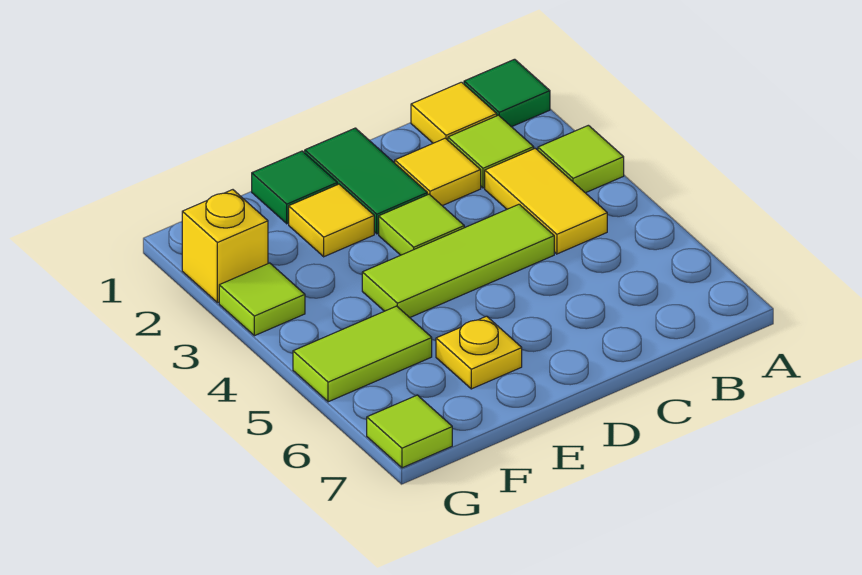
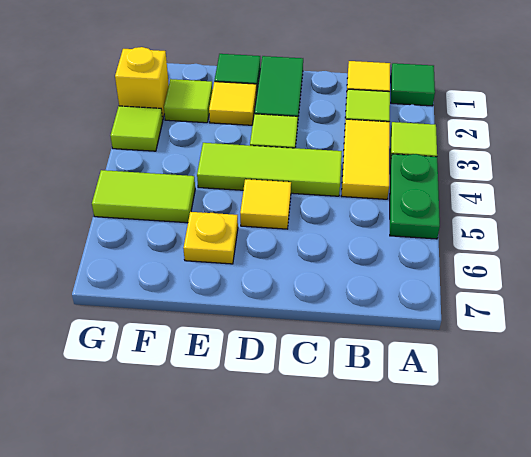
none -> green plate A4:A5 level 1
yellow tile C2 level 1 -> yellow tile D5 level 1
lime tile G7 level 1 -> lime tile F2 level 1

